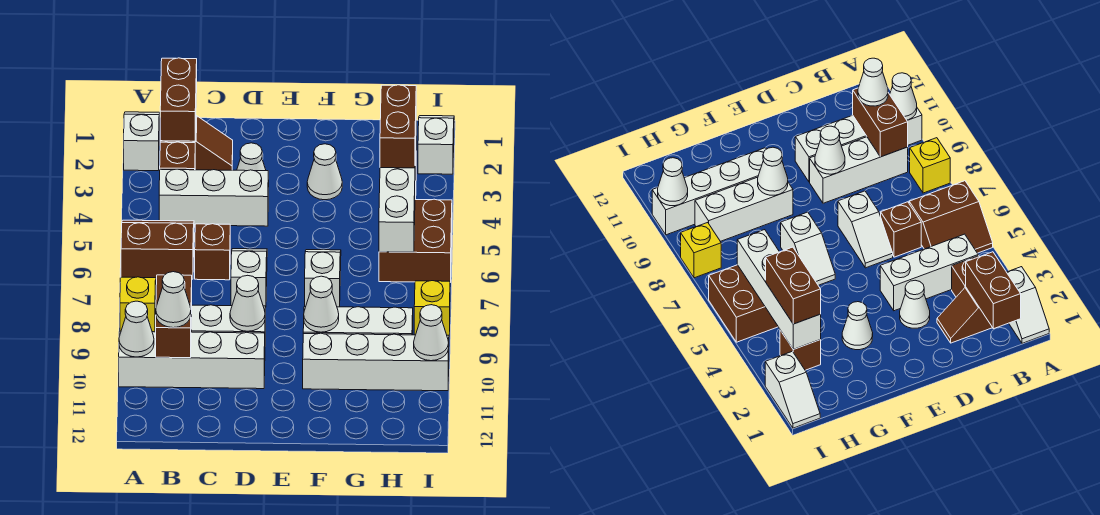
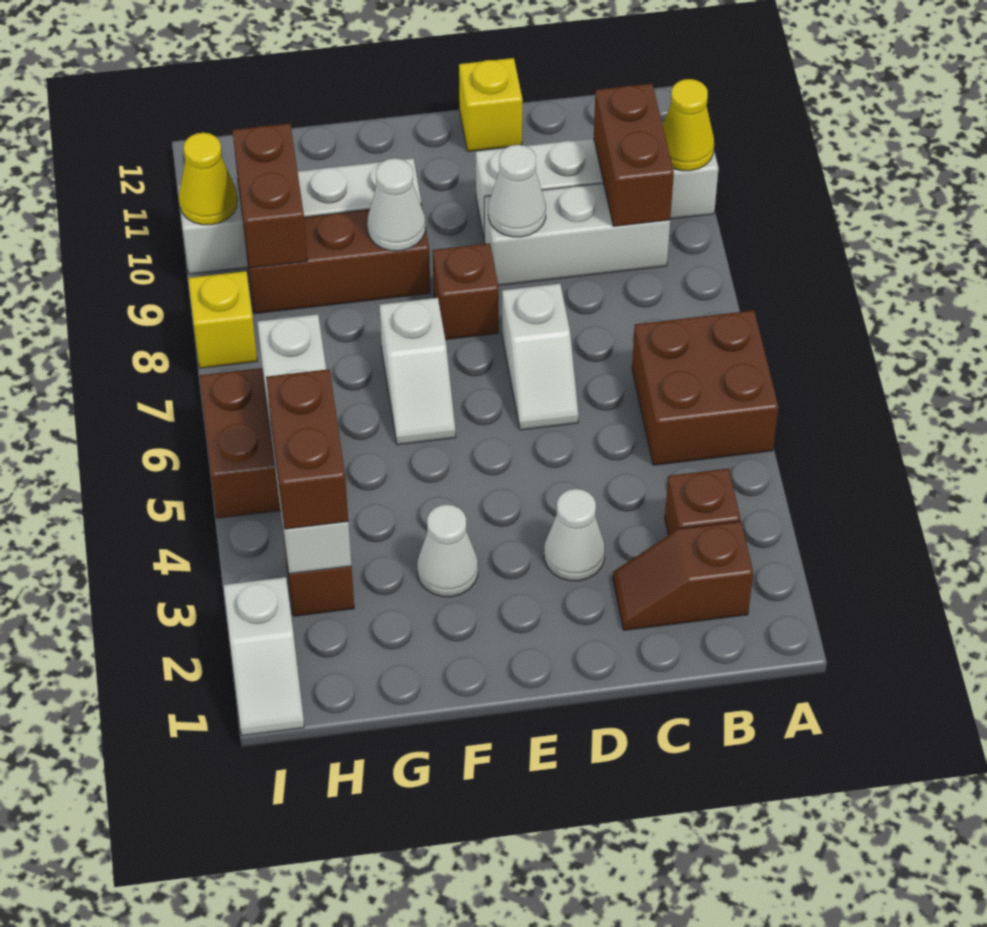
white slope A1:A2 level 1 top 2 -> none
brown slope A5:B6 level 1 top 6 -> brown brick A5:B6 level 1
yellow brick A8 level 1 -> yellow brick D12 level 1
white cone A10 level 2 -> yellow cone A10 level 2
brown brick B1:B2 level 2 -> brown brick H9:H10 level 2
white brick B4:D4 level 1 -> none
white cone B10 level 3 -> none
brown brick C6 level 1 -> brown brick E8 level 1
white brick F9:H9 level 1 -> brown brick F9:H9 level 1
white cone I10 level 2 -> yellow cone I10 level 2

